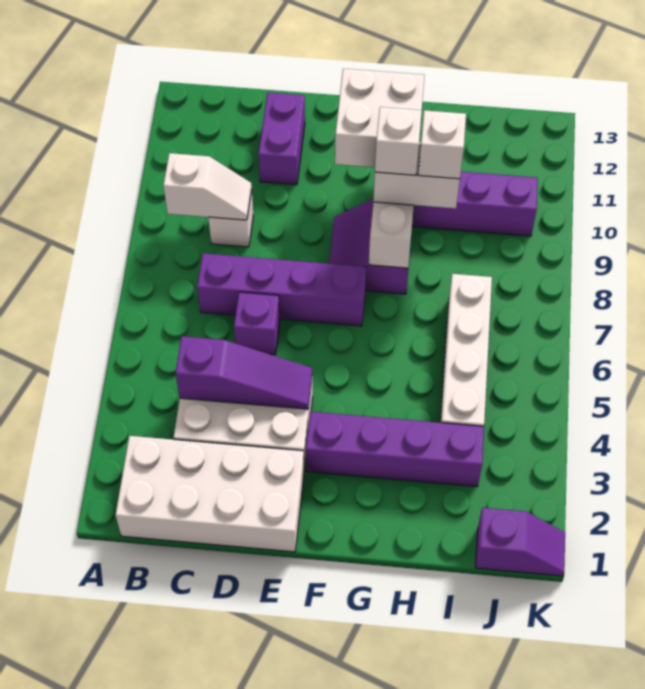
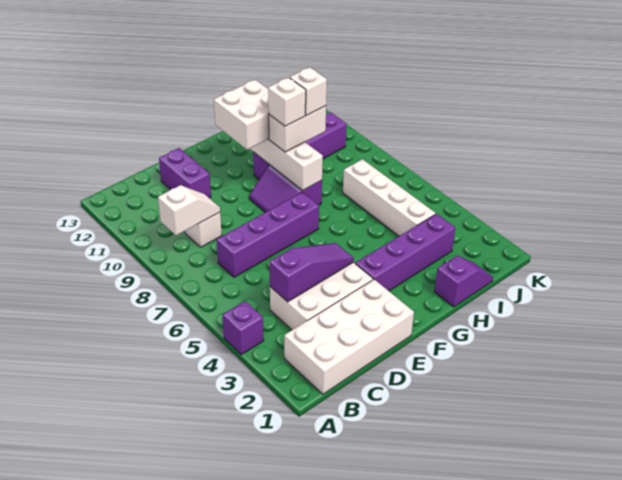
purple brick D6 level 1 -> purple brick A4 level 1
purple slope J1:K1 level 1 top J -> purple slope H1:I1 level 1 top H

